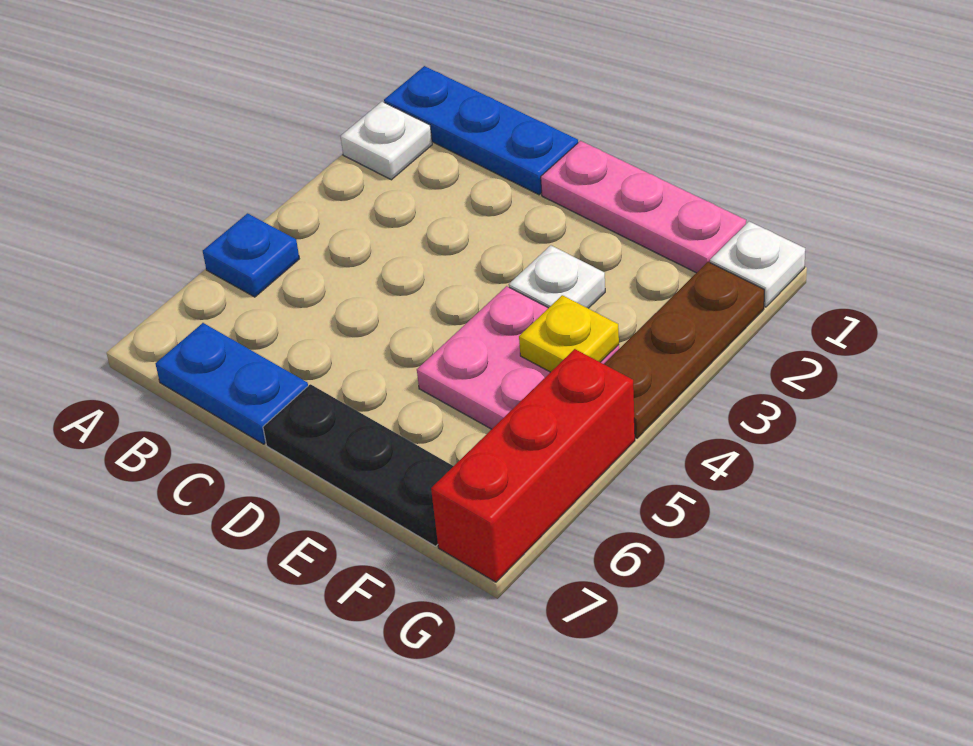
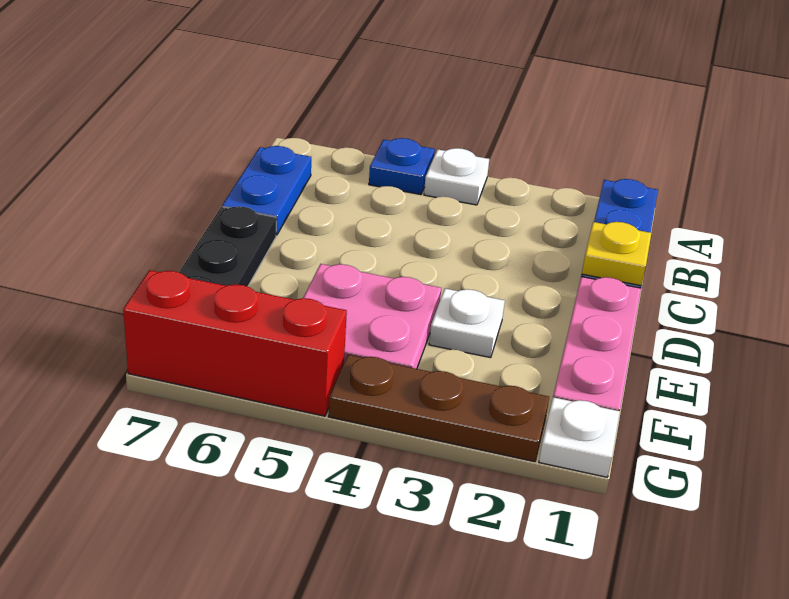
white plate A2 level 1 -> white plate A4 level 1
yellow plate F4 level 2 -> yellow plate C1 level 2

